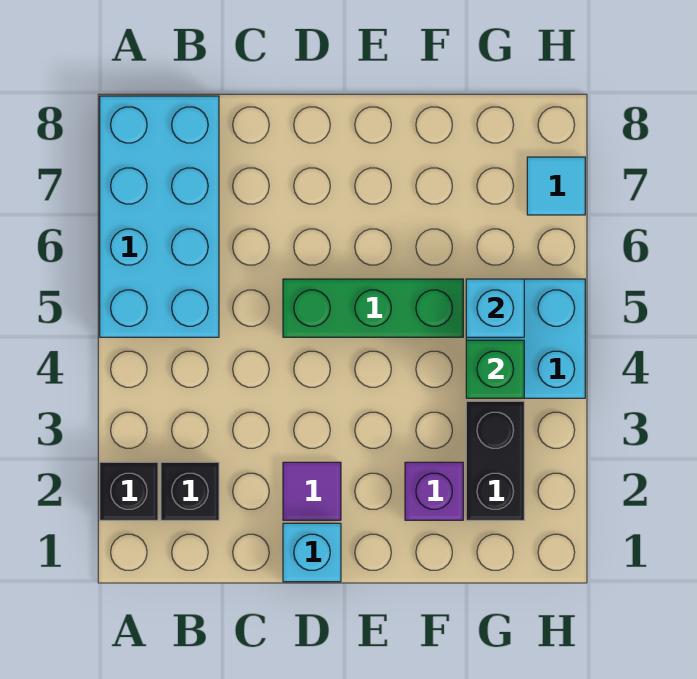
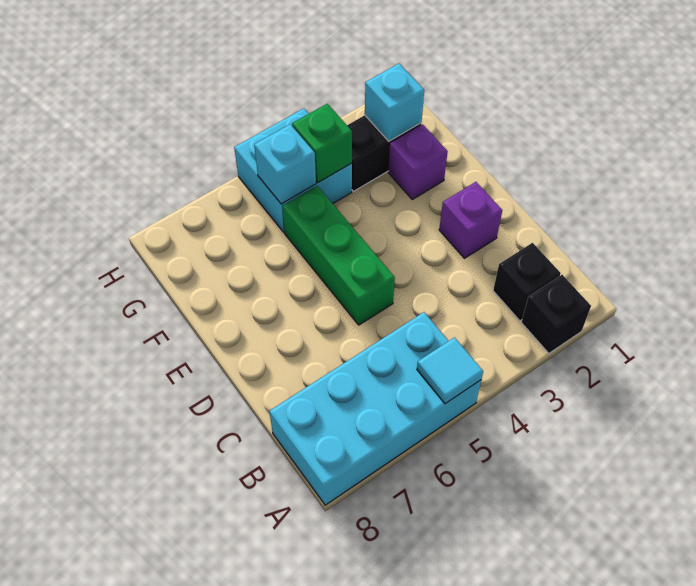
cyan brick D1 level 1 -> cyan brick G2 level 2
purple tile D2 level 1 -> purple brick D2 level 1
cyan tile H7 level 1 -> cyan tile A5 level 2

